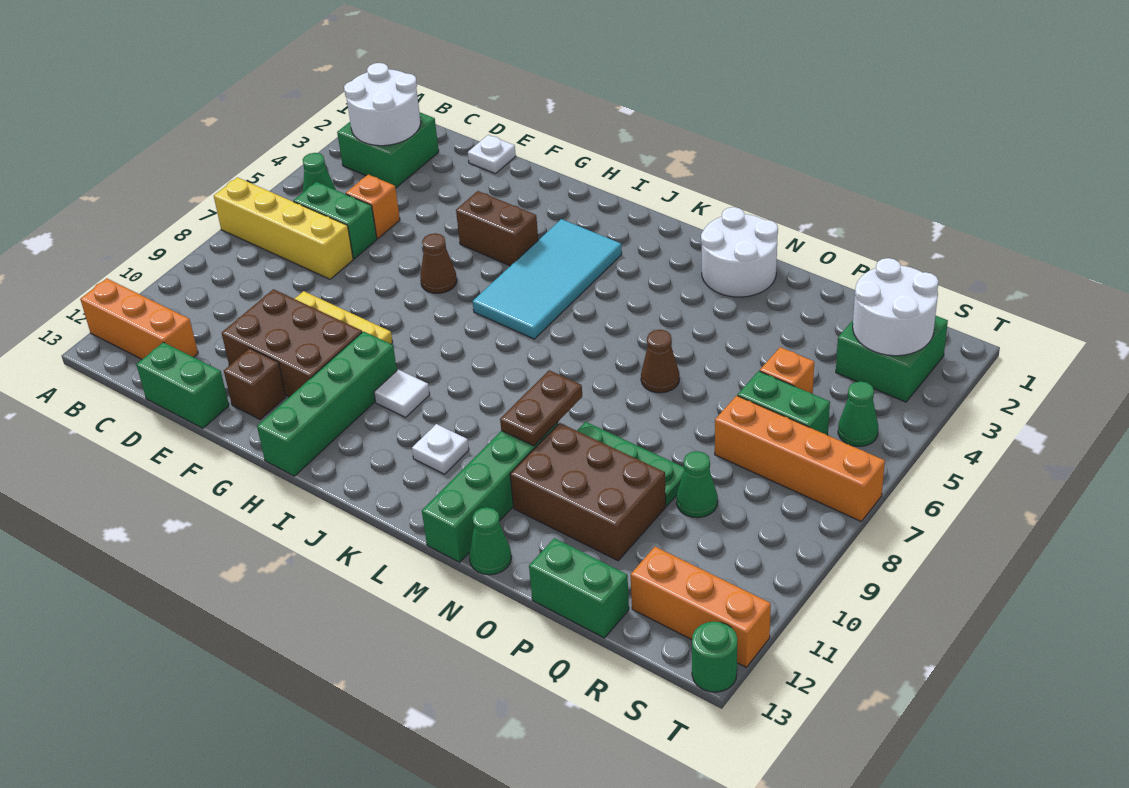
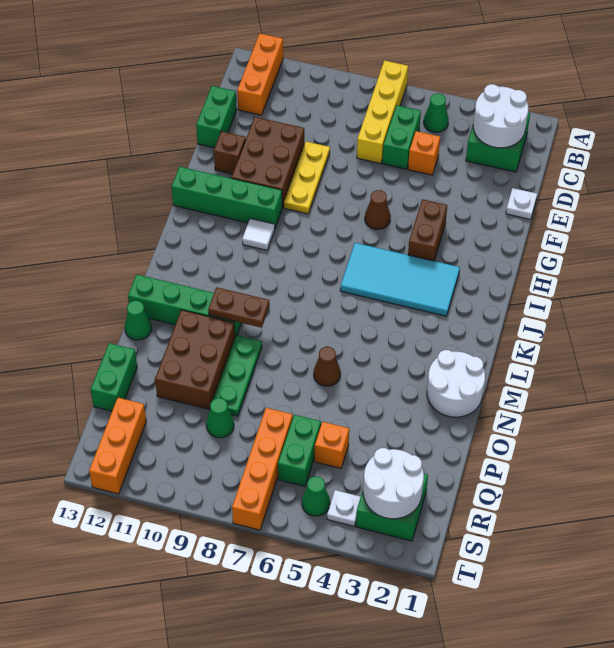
white plate K11 level 1 -> white plate S4 level 1
green round brick T13 level 1 -> none

